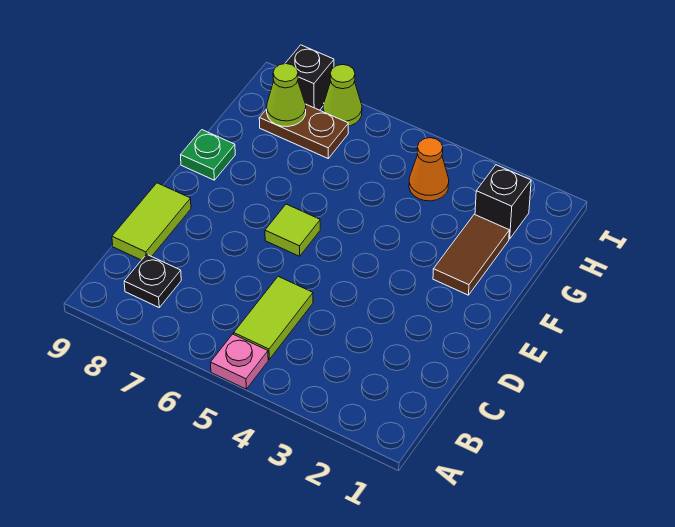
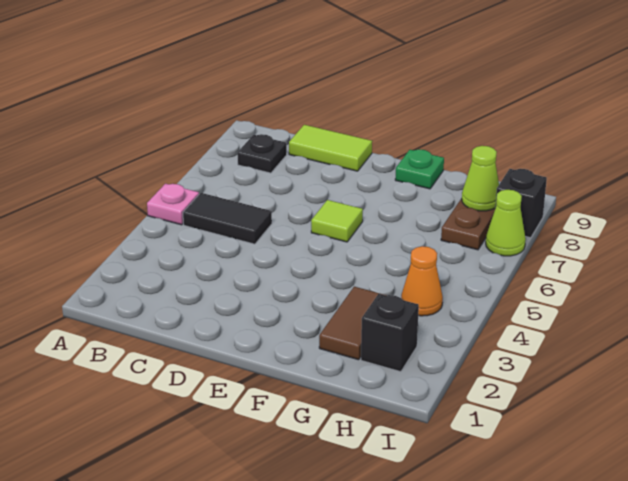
lime tile B5:C5 level 1 -> black tile B5:C5 level 1
brown tile F2:G2 level 1 -> brown tile G2:G3 level 1

